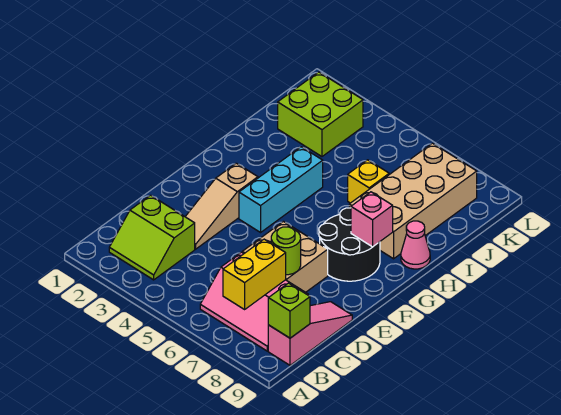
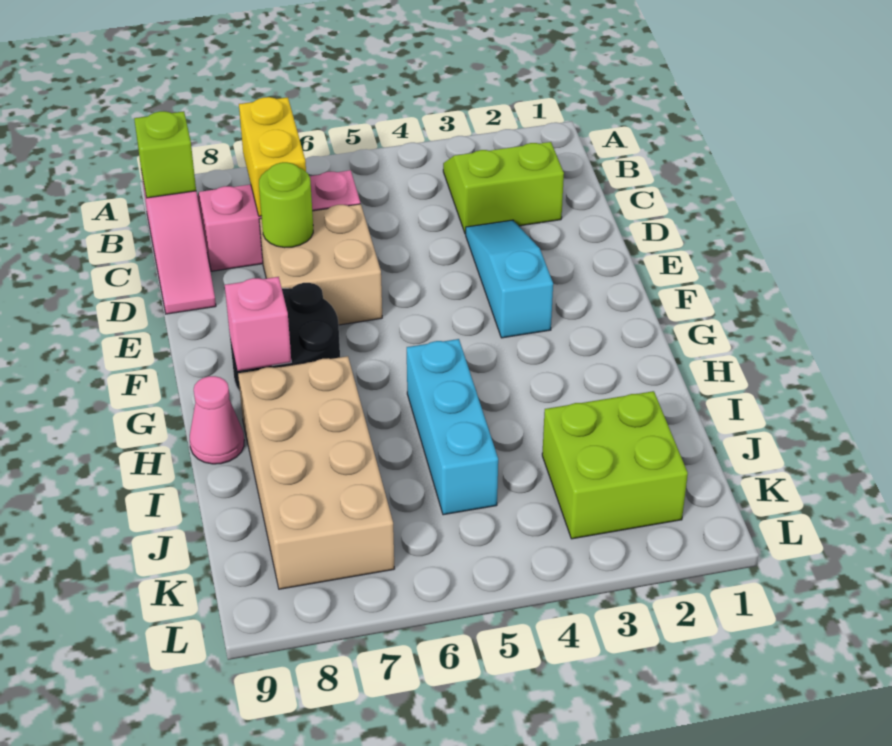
tan slope D3:F3 level 1 top F -> cyan slope D3:F3 level 1 top F
cyan brick F4:H4 level 1 -> cyan brick H5:J5 level 1
yellow brick I6 level 1 -> none

